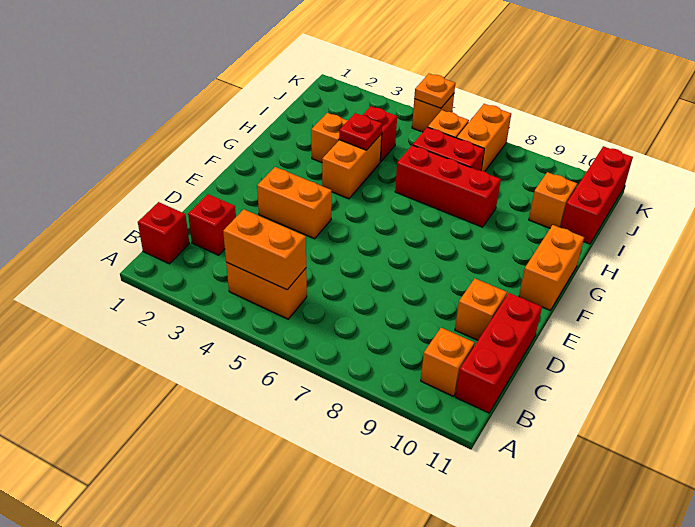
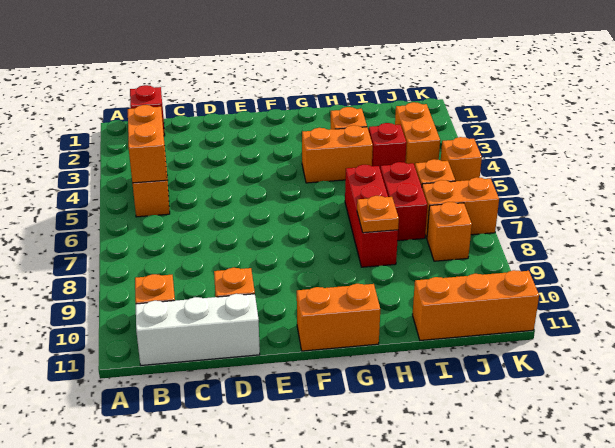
red brick B11:D11 level 1 -> white brick B11:D11 level 1
red brick C2 level 1 -> none
orange brick E3:E4 level 1 -> orange brick J3:J4 level 1
red plate H4 level 2 -> none
orange brick I10 level 1 -> orange brick J8 level 1
red brick I11:K11 level 1 -> orange brick I11:K11 level 1
orange plate K5 level 2 -> orange plate H8 level 2

